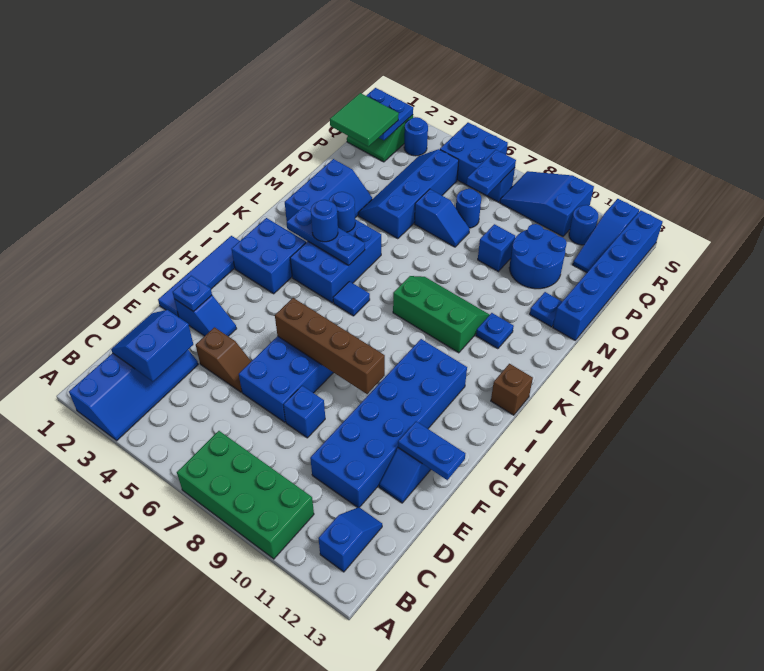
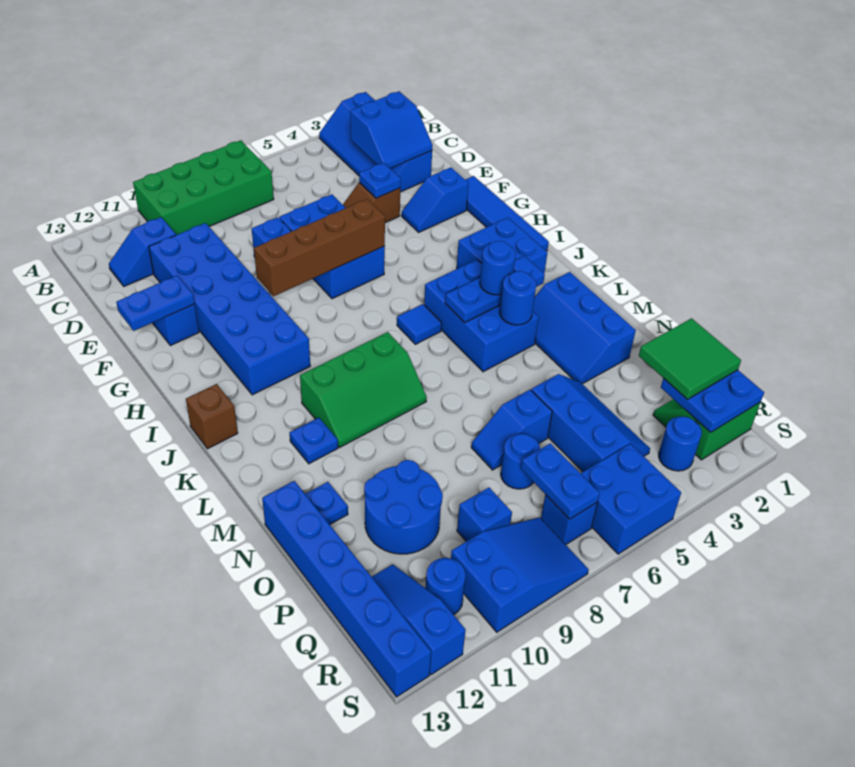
blue slope B12:C12 level 1 top B -> blue slope C11:C12 level 1 top 11
blue slope C2:D3 level 2 top 3 -> blue slope C2:D3 level 2 top C
blue plate F2 level 2 -> blue plate E4 level 2
blue slope N4:Q5 level 1 top 5 -> blue slope O4:Q5 level 1 top 5
blue brick O9 level 1 -> blue brick Q9 level 1

